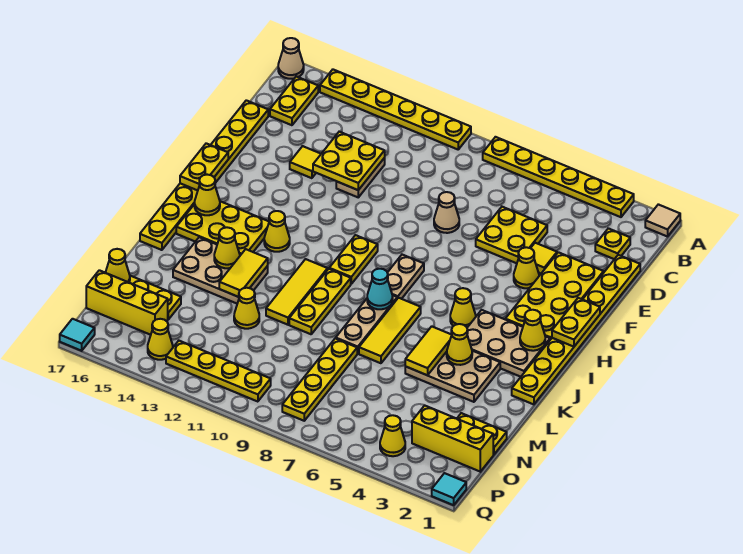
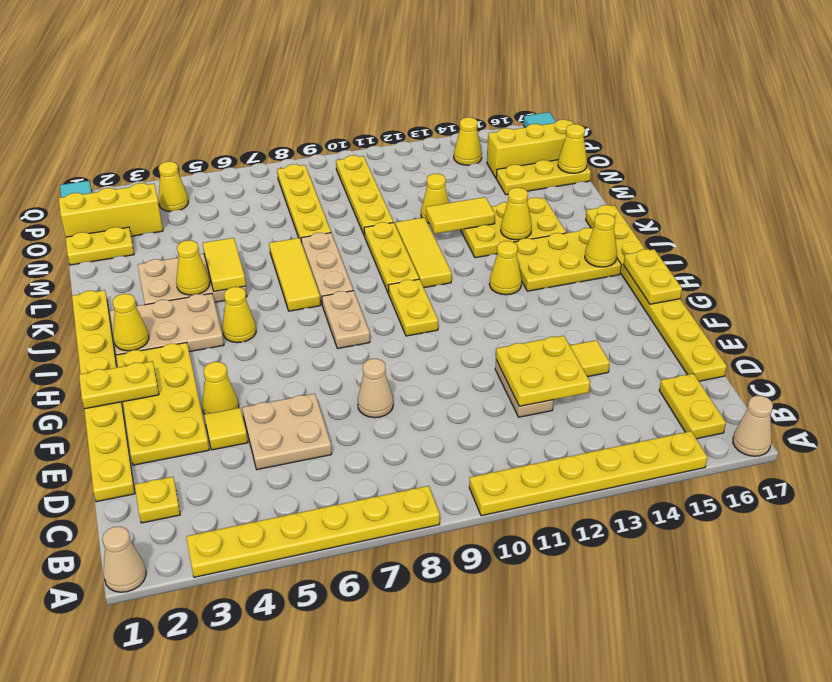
tan tile A1 level 1 -> tan cone A1 level 1
yellow plate D5:E6 level 1 -> tan plate D5:E6 level 1
yellow plate G1:H1 level 2 -> yellow plate G1:G2 level 2
cyan cone J8 level 2 -> none
tan plate K13:L15 level 1 -> yellow plate K13:L15 level 1
yellow tile K13:L13 level 2 -> yellow tile L12:L13 level 2
yellow plate P10:P13 level 1 -> yellow plate M10:P10 level 1

